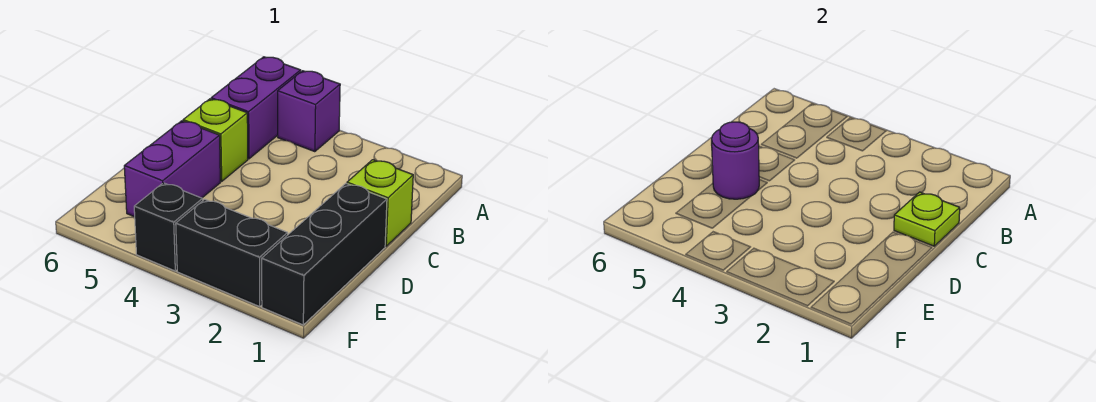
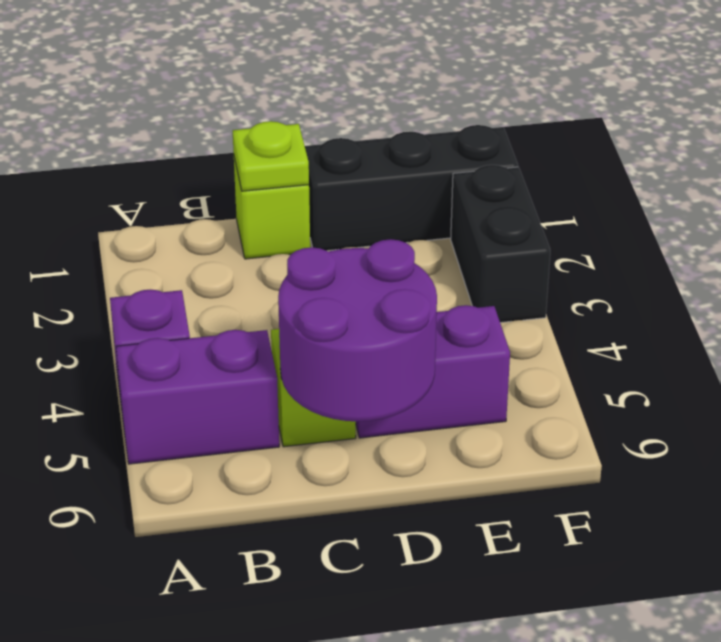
purple round brick D5 level 2 -> purple round brick C5:D6 level 2
black brick F4 level 1 -> none

